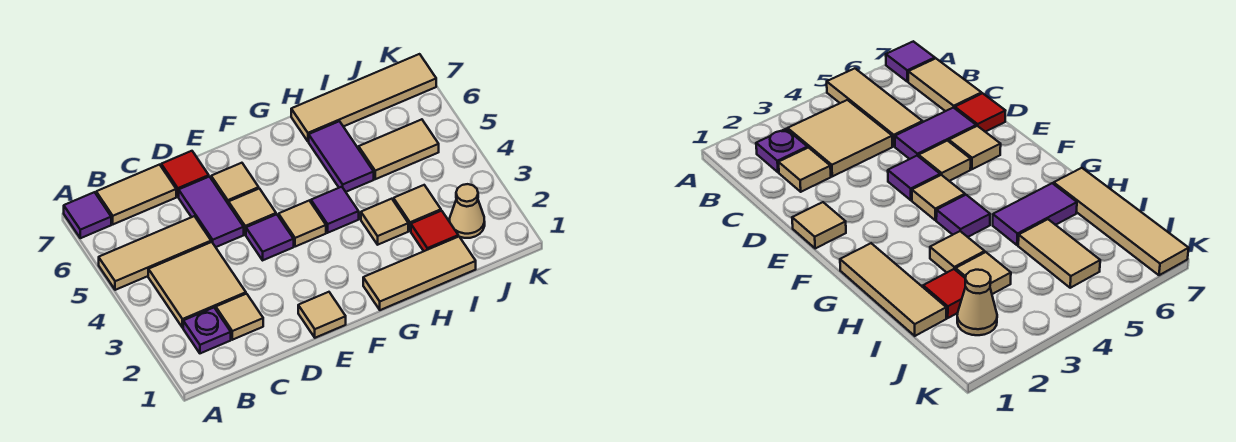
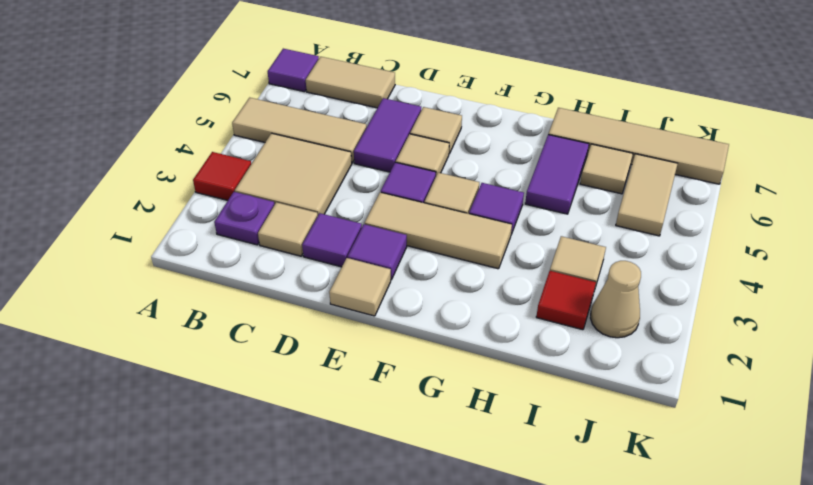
none -> purple tile D2 level 1
red tile D7 level 1 -> red tile A3 level 1
none -> purple tile E2 level 1
tan tile G1:I1 level 1 -> tan tile E3:G3 level 1
tan tile H3 level 1 -> tan tile I6 level 1
tan tile I5:J5 level 1 -> tan tile J5:J6 level 1

